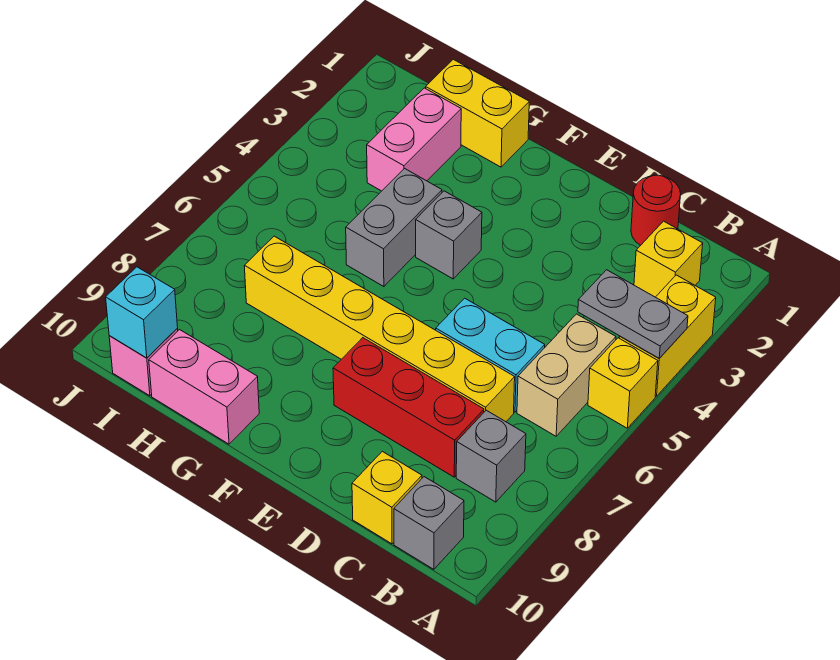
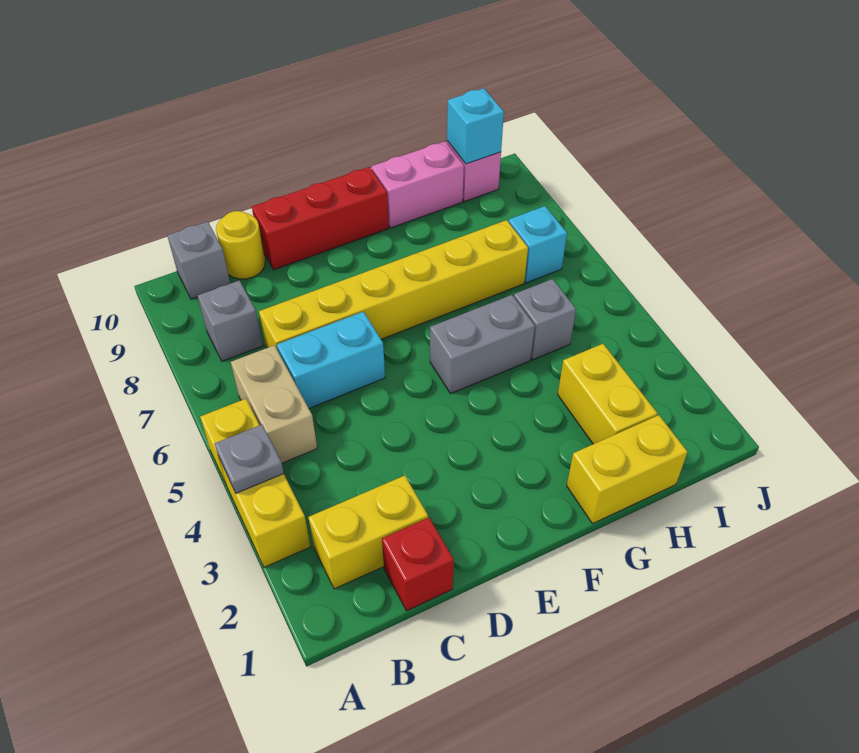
grey plate A4:B4 level 2 -> grey plate A4 level 2
yellow brick B2 level 1 -> yellow brick B2:C2 level 1
red round brick C1 level 1 -> red brick C1 level 1
red brick C8:E8 level 1 -> red brick D10:F10 level 1
yellow brick C10 level 1 -> yellow round brick C10 level 1
grey brick F4 level 1 -> grey brick H5 level 1
grey brick G4:G5 level 1 -> grey brick F5:G5 level 1
pink brick H2:H3 level 1 -> yellow brick H2:H3 level 1
none -> cyan brick I7 level 1

